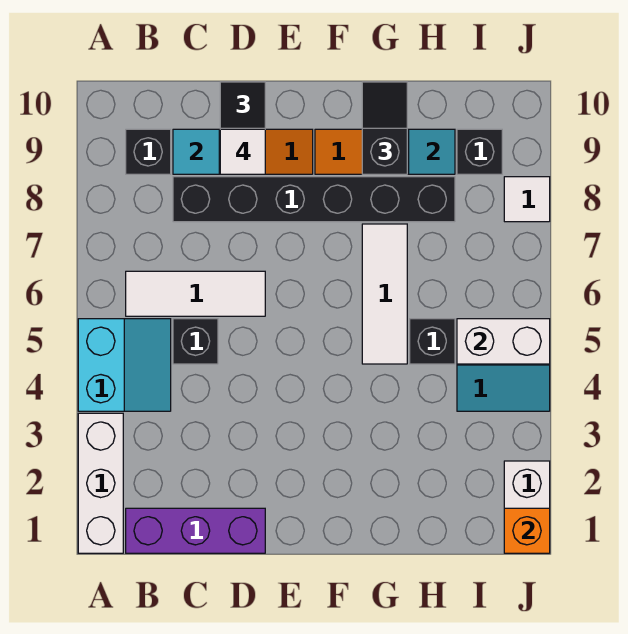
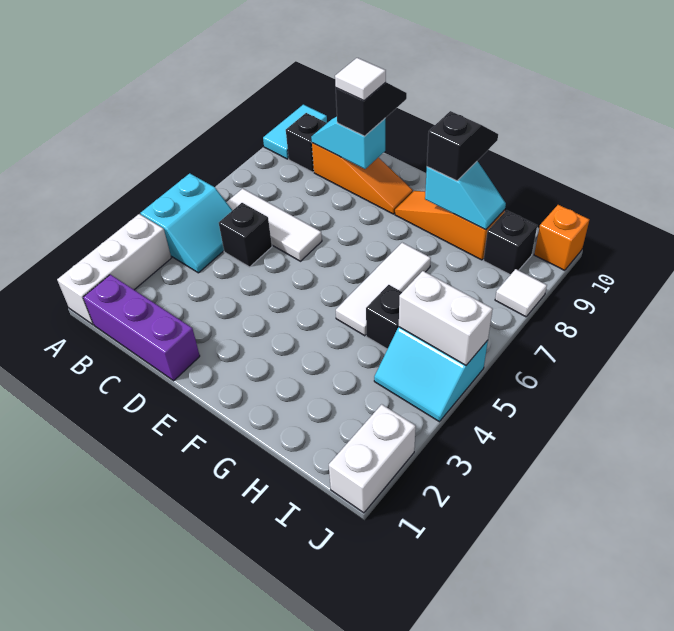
none -> cyan tile A9:A10 level 1
black brick C8:H8 level 1 -> none
orange brick J1 level 2 -> orange brick J10 level 1

